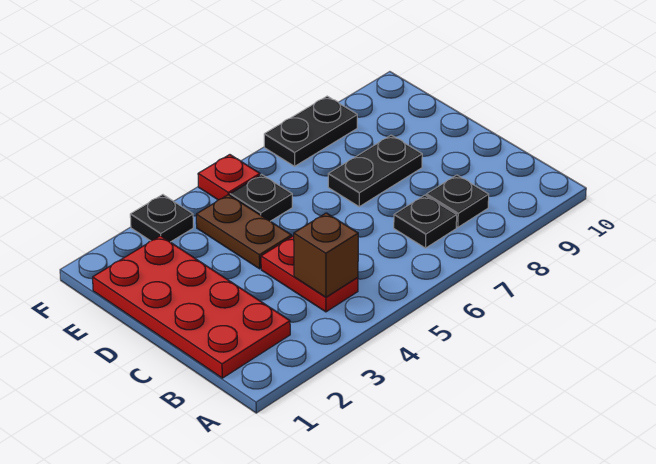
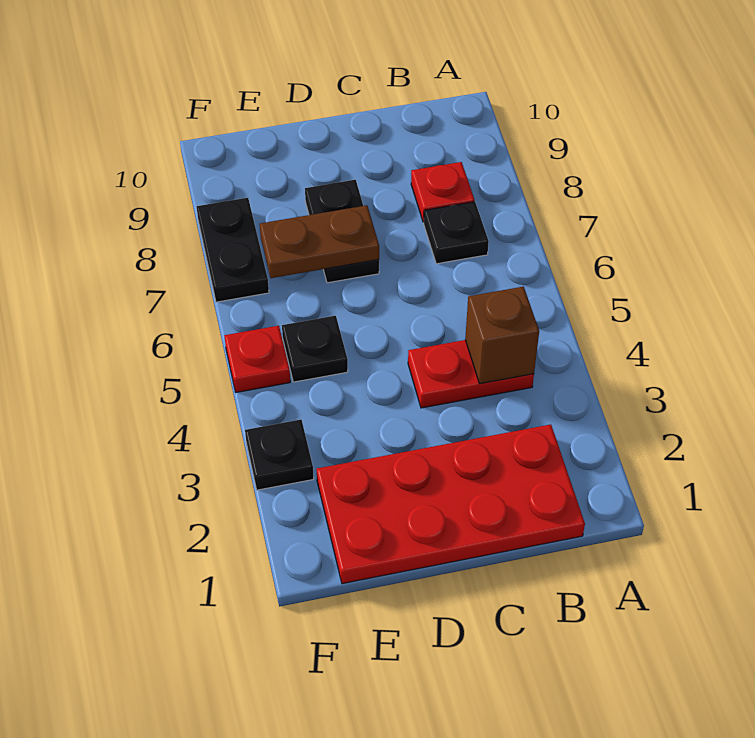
black plate B8 level 1 -> red plate B8 level 1
brown plate D4:E4 level 1 -> brown plate D7:E7 level 2

